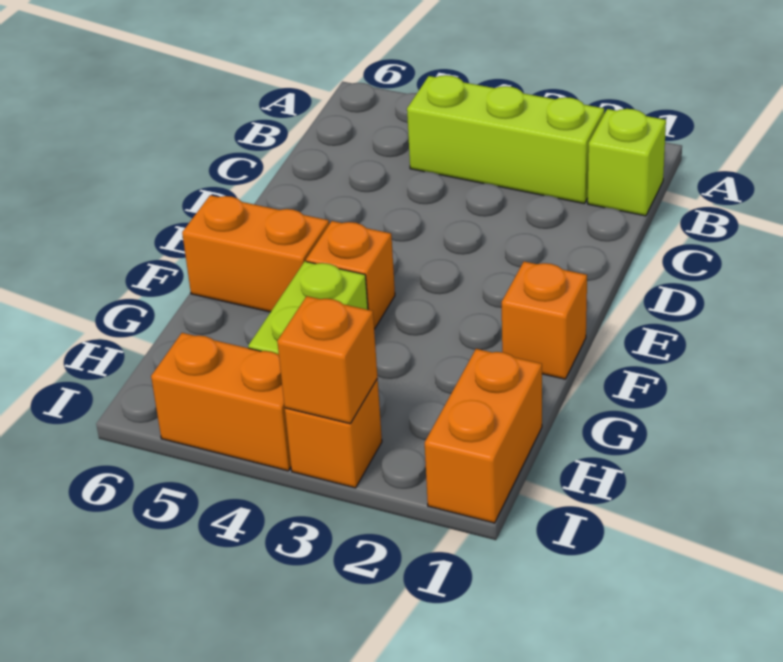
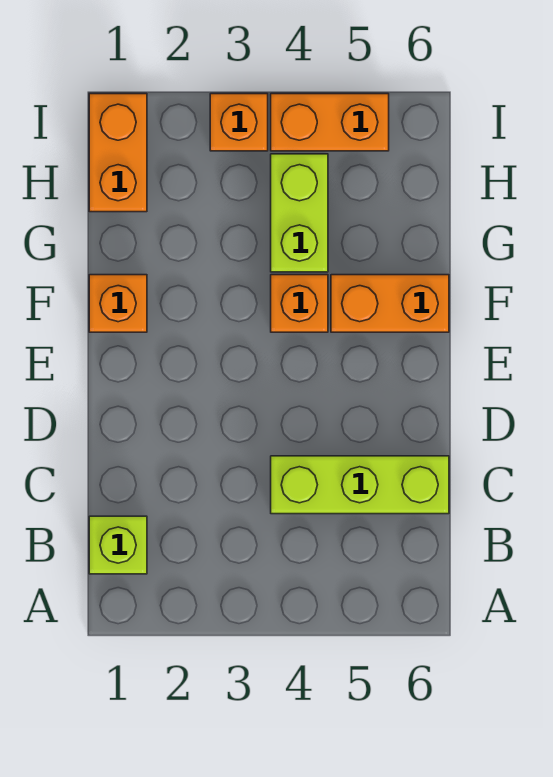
lime brick B2:B4 level 1 -> lime brick C4:C6 level 1
orange brick I3 level 2 -> none

